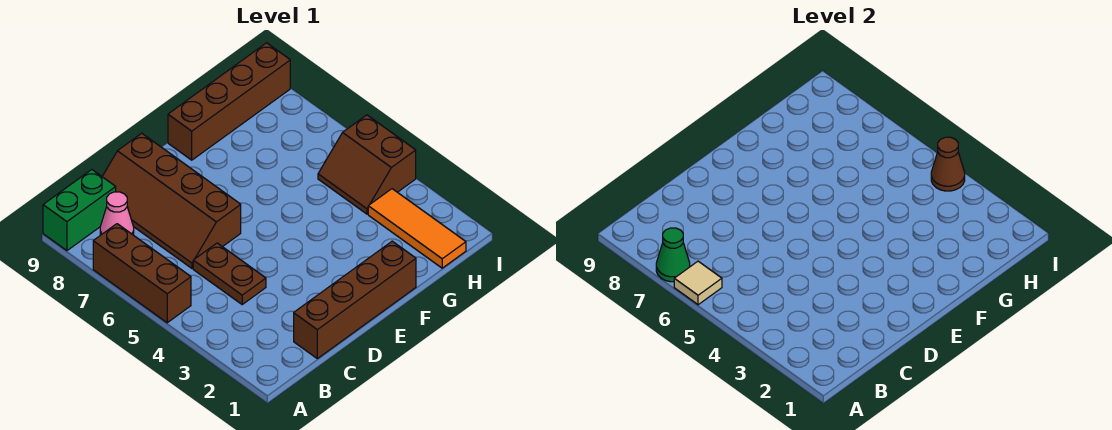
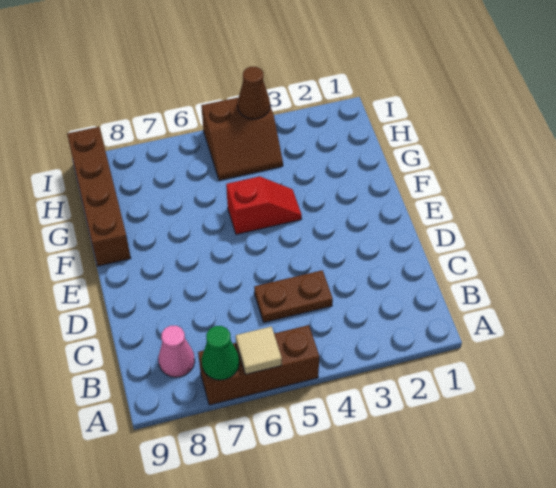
green brick A9:B9 level 1 -> none
brown brick C1:F1 level 1 -> none
brown slope C6:D9 level 1 top D -> none
none -> red slope F4:F5 level 1 top 5
orange tile H1:H3 level 1 -> none

